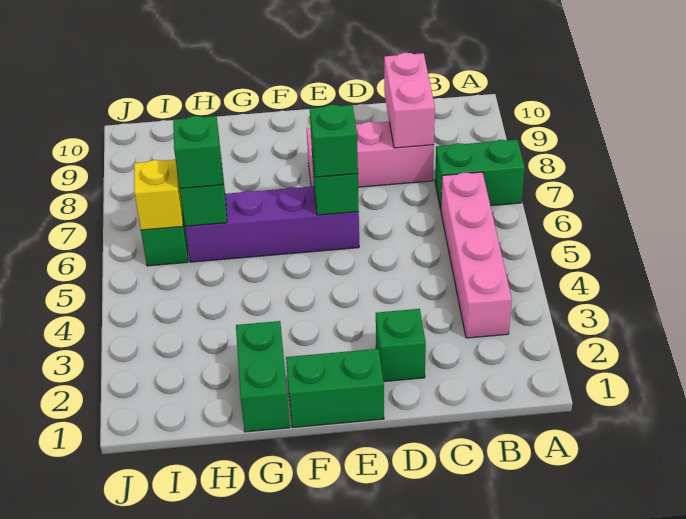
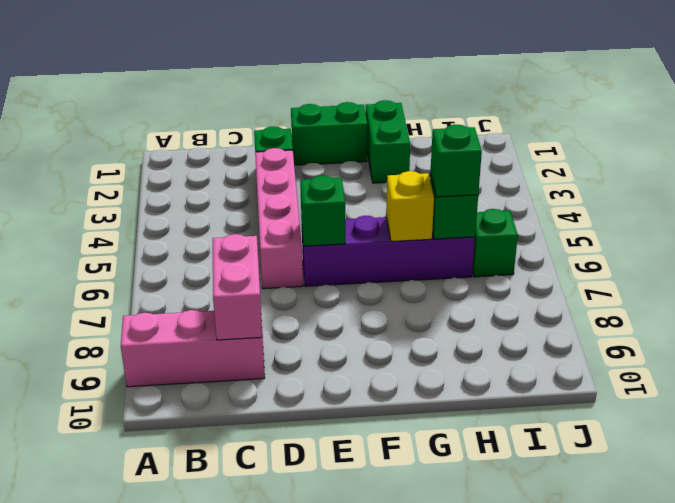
green brick A7:B7 level 1 -> none
pink brick B3:B6 level 1 -> pink brick D3:D6 level 1
pink brick C8:E8 level 1 -> pink brick A9:C9 level 1
green brick E6 level 3 -> none
yellow brick I6 level 2 -> yellow brick G6 level 2

